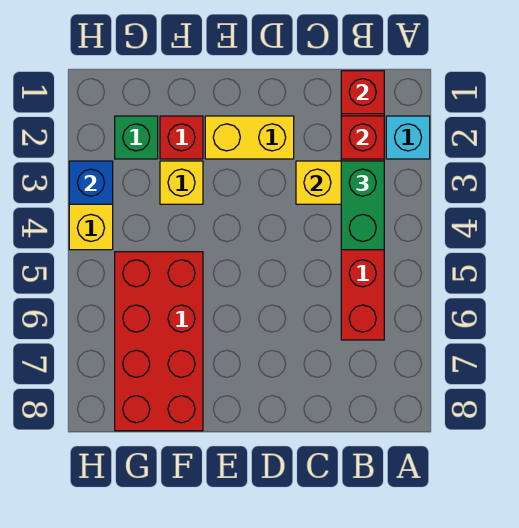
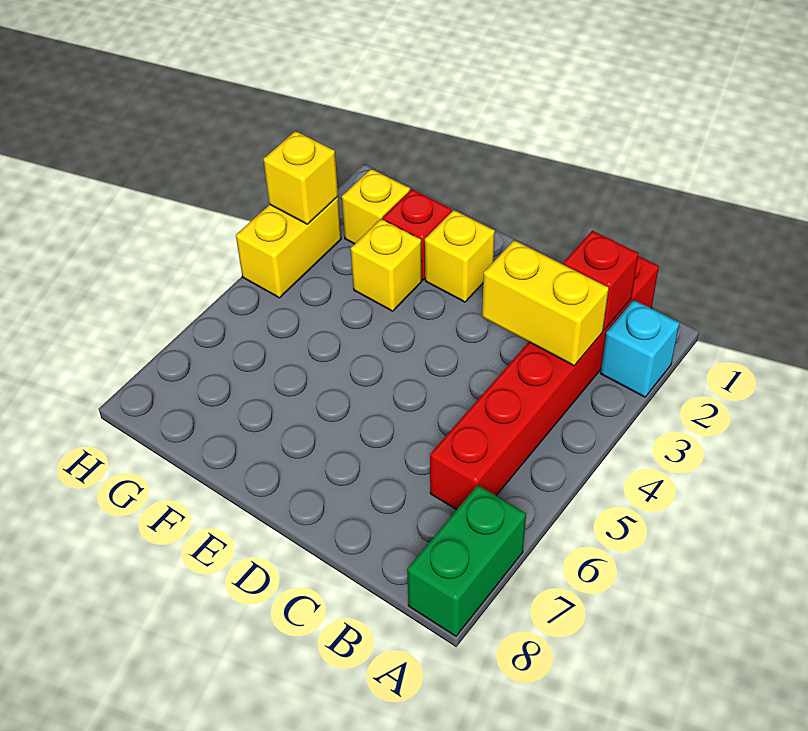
red brick B1 level 2 -> none
green brick B3:B4 level 3 -> green brick A7:A8 level 1
yellow brick D2:E2 level 1 -> yellow brick E2 level 1
red brick F5:G8 level 1 -> none
green brick G2 level 1 -> yellow brick G2 level 1
blue brick H3 level 2 -> yellow brick H3 level 2

